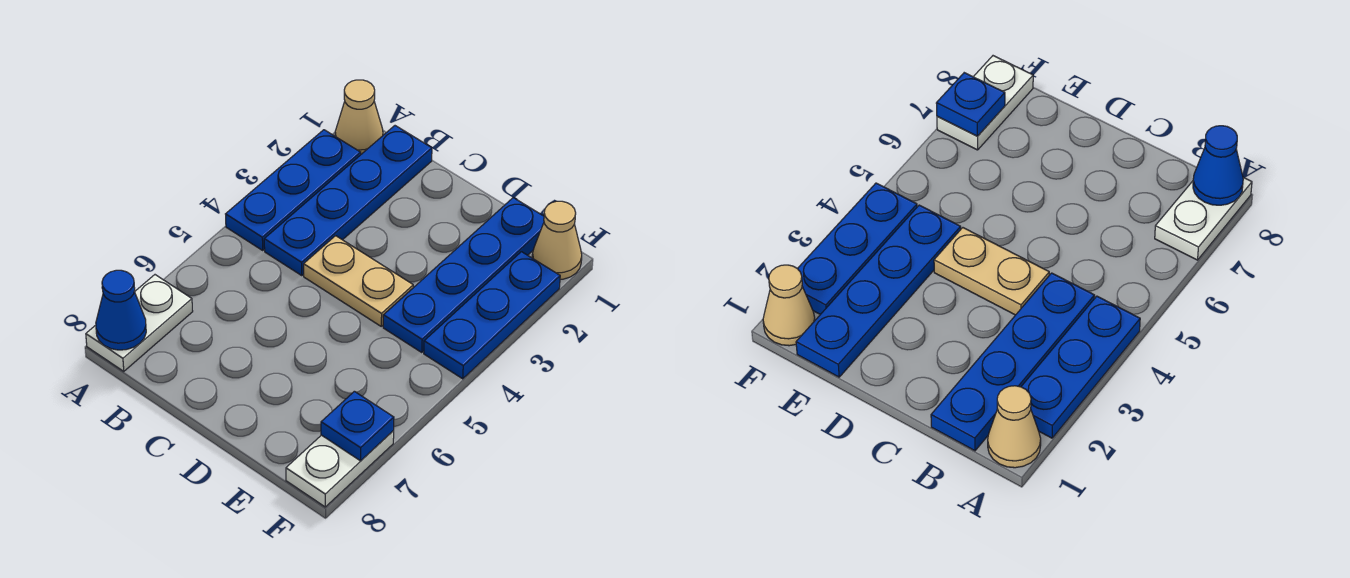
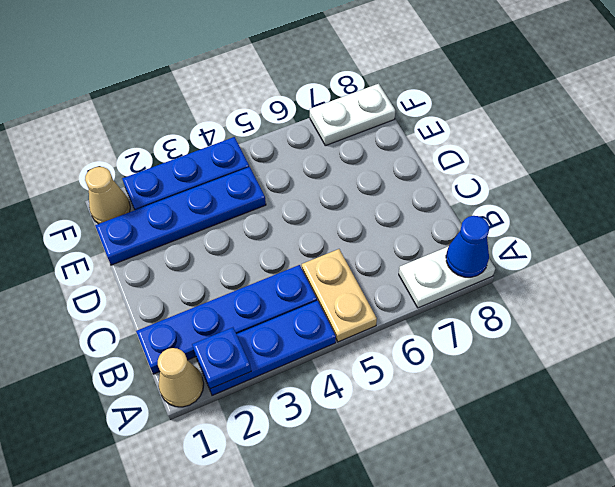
tan plate C4:D4 level 1 -> tan plate A5:B5 level 1
blue plate F7 level 2 -> blue plate A2 level 2

